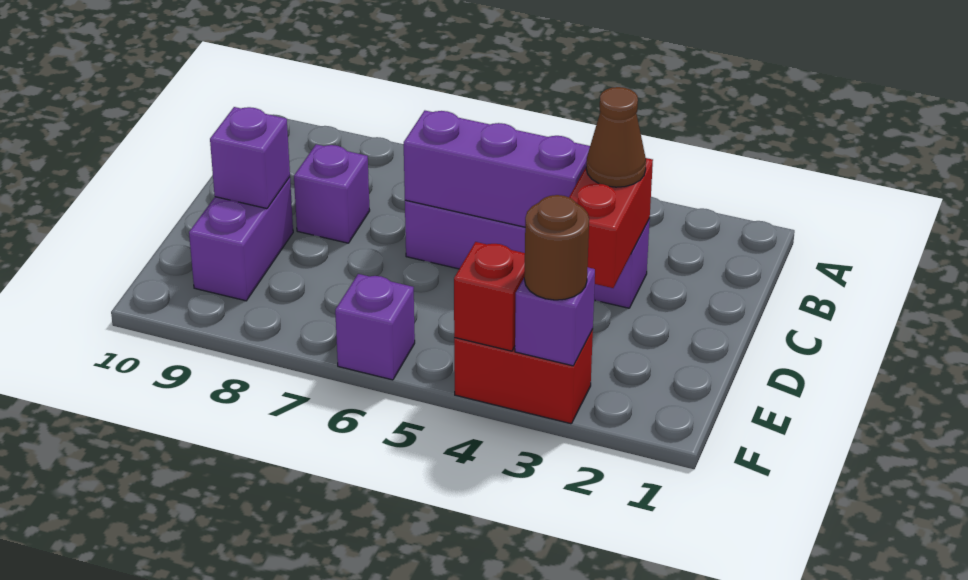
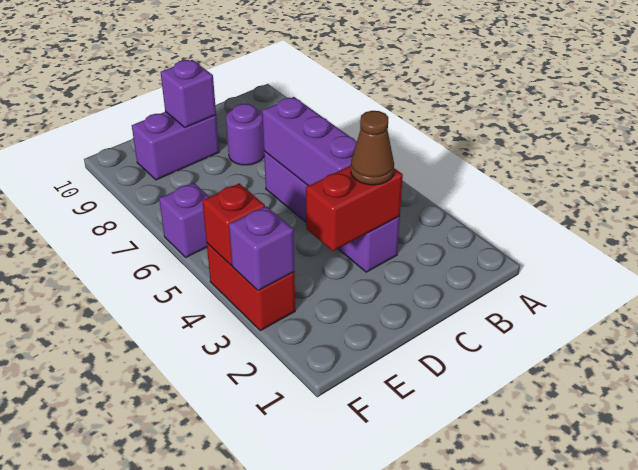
purple brick C8 level 1 -> purple round brick C8 level 1
brown round brick F3 level 3 -> none

